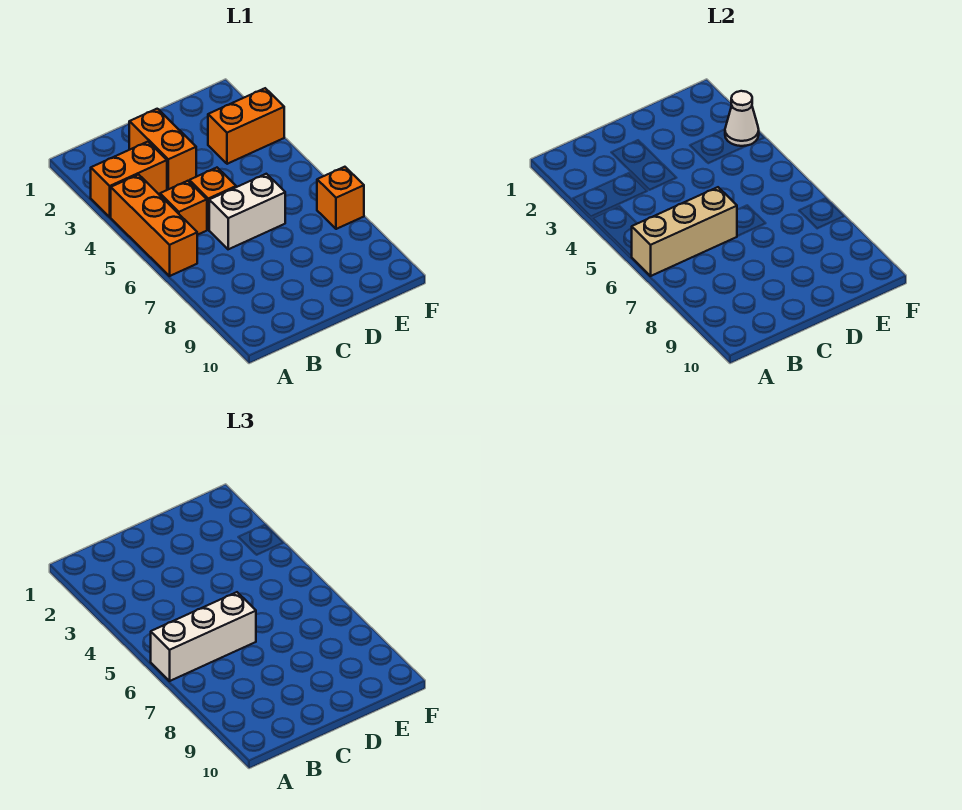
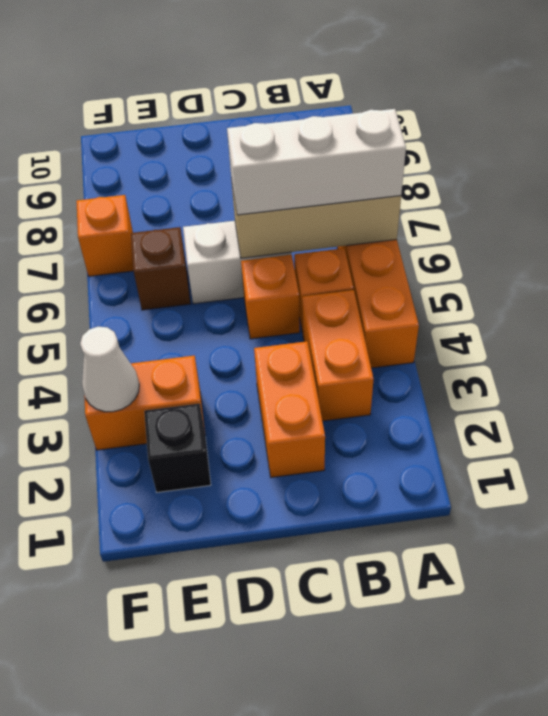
orange brick A3:B3 level 1 -> orange brick B3:B4 level 1
none -> black brick E2 level 1
none -> brown brick E6 level 1

